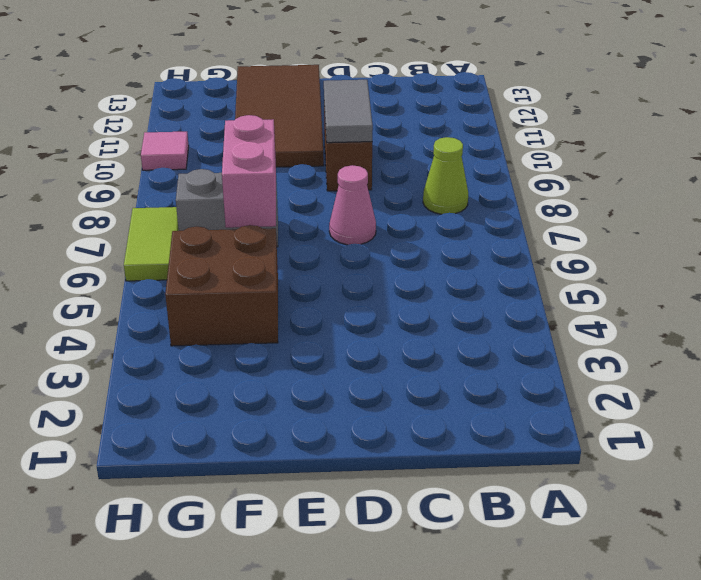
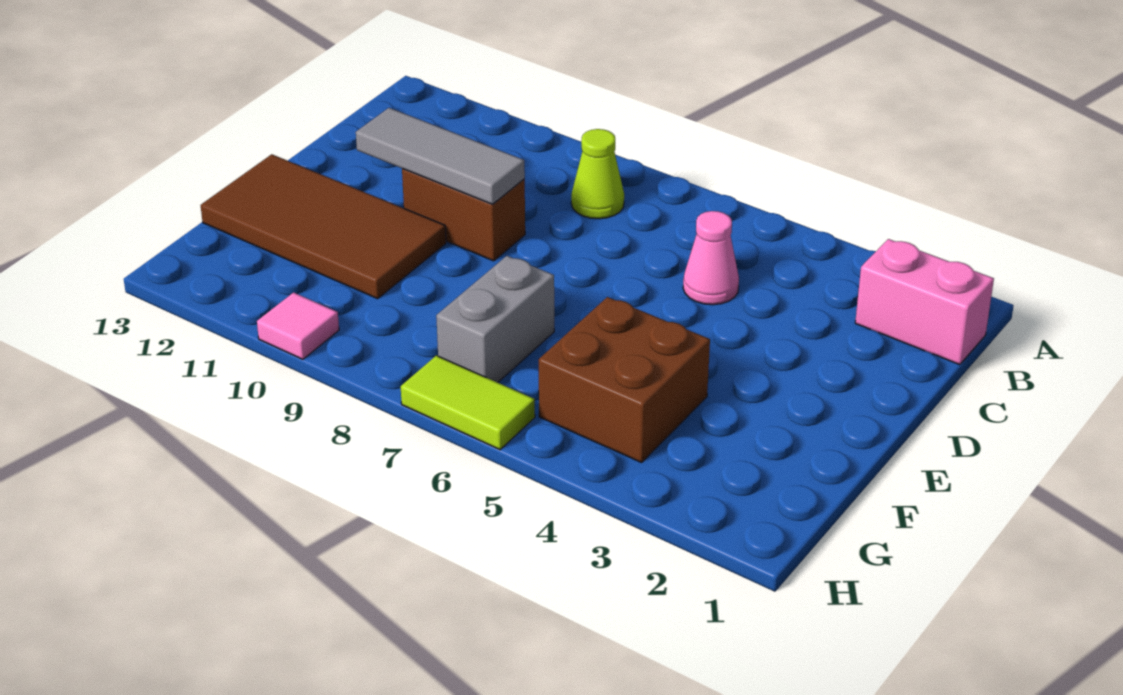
pink cone D7 level 1 -> pink cone C5 level 1
grey tile D9:D10 level 2 -> grey tile D9:D11 level 2
pink brick F6:F7 level 2 -> pink brick B1:B2 level 1

